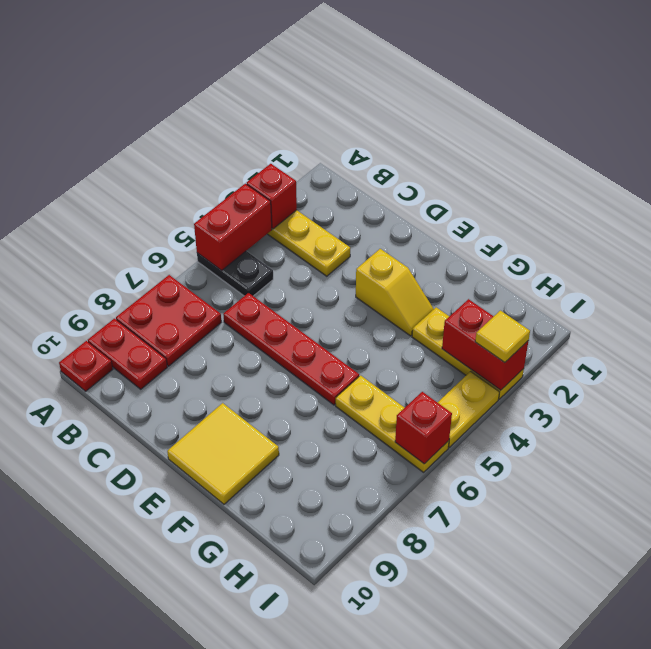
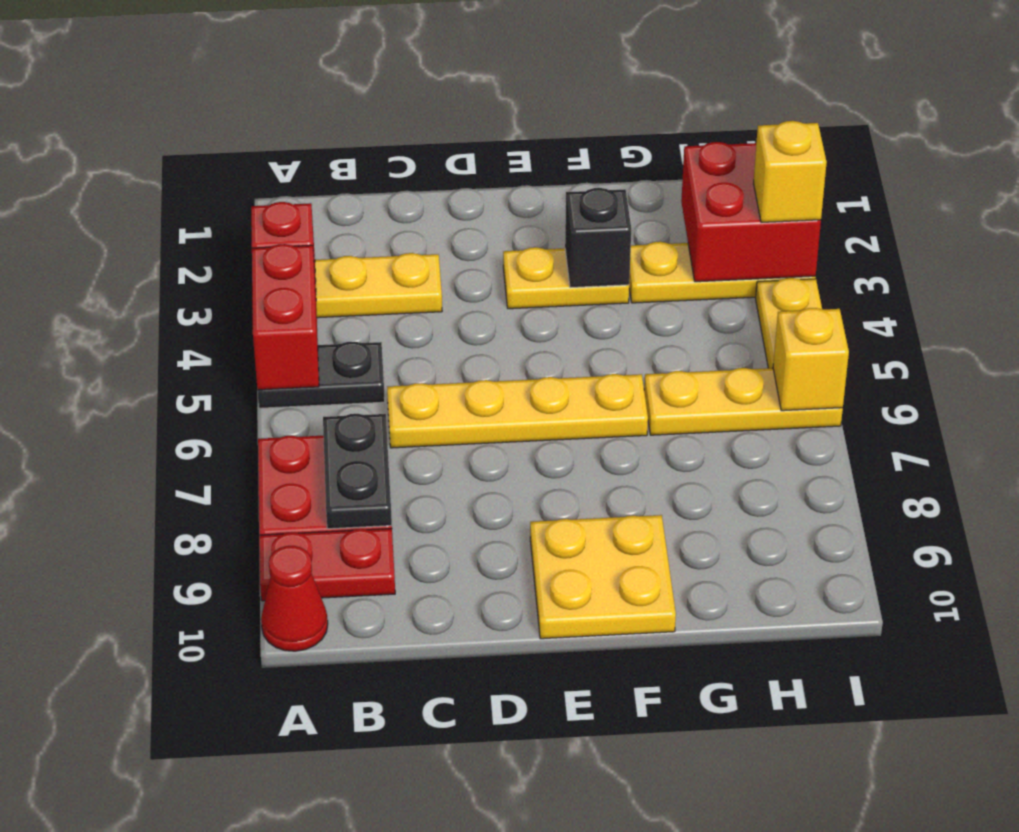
red plate A10 level 1 -> red cone A10 level 1
none -> black plate B7:B8 level 2
red plate C6:F6 level 1 -> yellow plate C6:F6 level 1
yellow slope E3:F3 level 1 top E -> yellow plate E3:F3 level 1
yellow tile E9:F10 level 1 -> yellow plate E9:F10 level 1
none -> black brick F3 level 2
red brick H3:I3 level 2 -> red brick H2:I3 level 2
yellow tile I3 level 3 -> yellow brick I3 level 3
red brick I6 level 2 -> yellow brick I6 level 2

